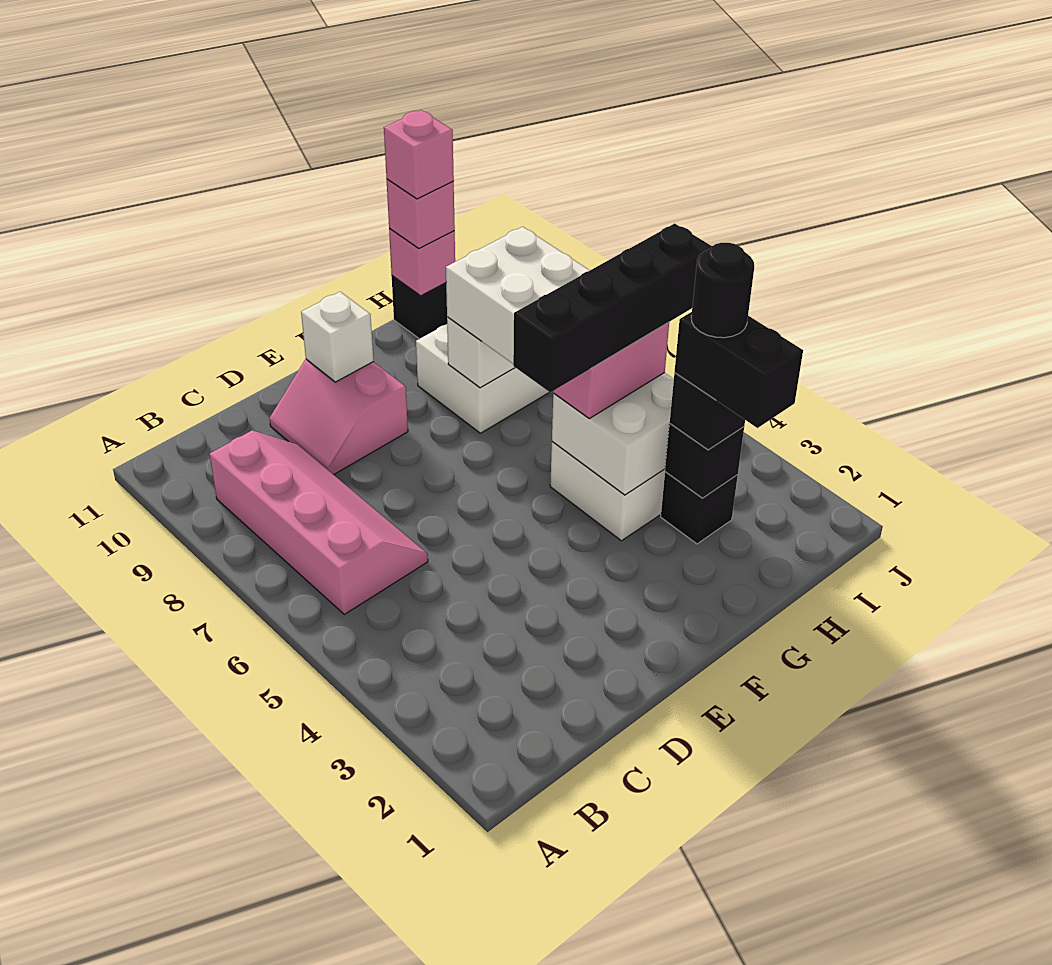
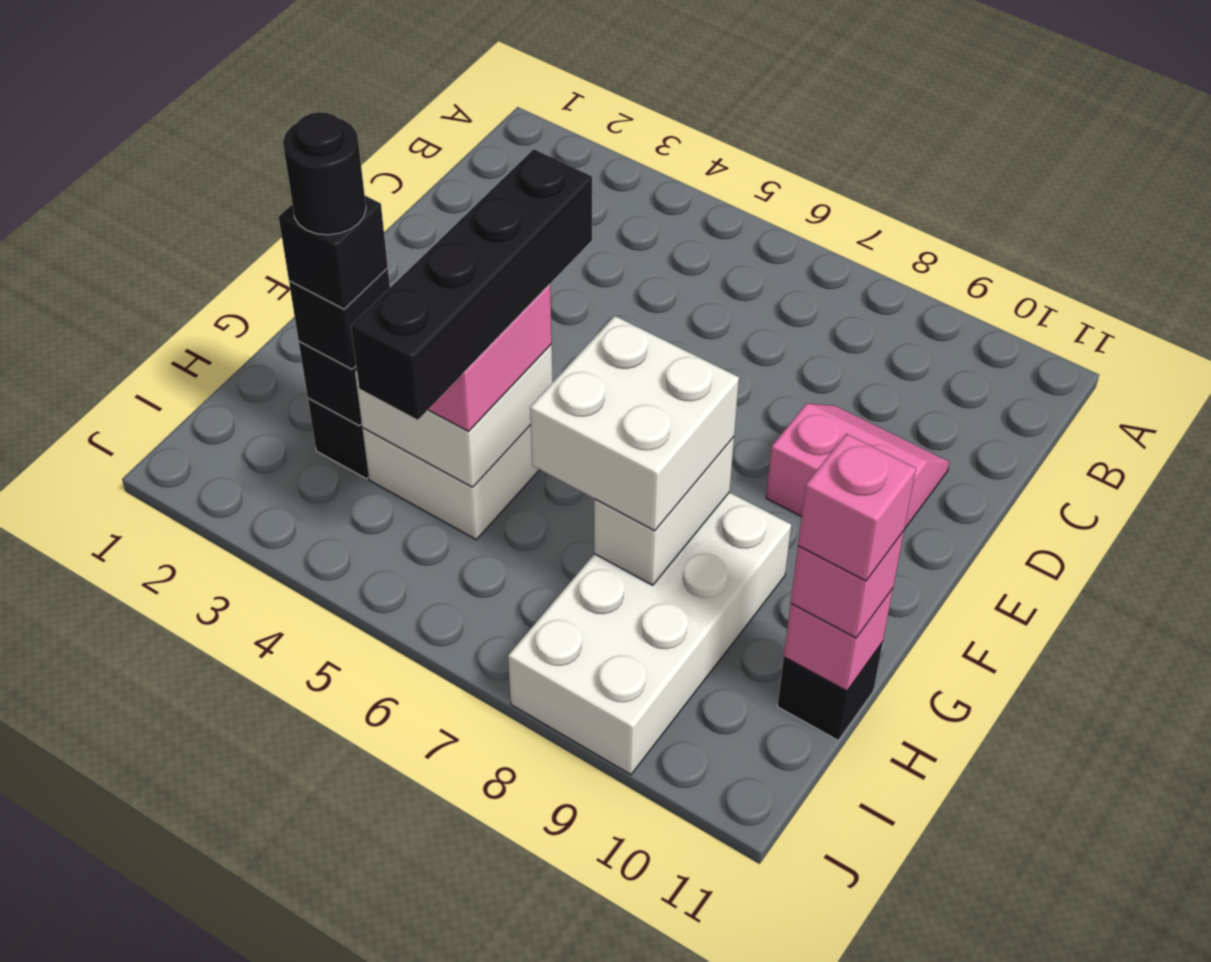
pink slope B6:C9 level 1 top B -> none
white brick E10 level 2 -> none
black brick H2:H3 level 4 -> black brick H3 level 4

